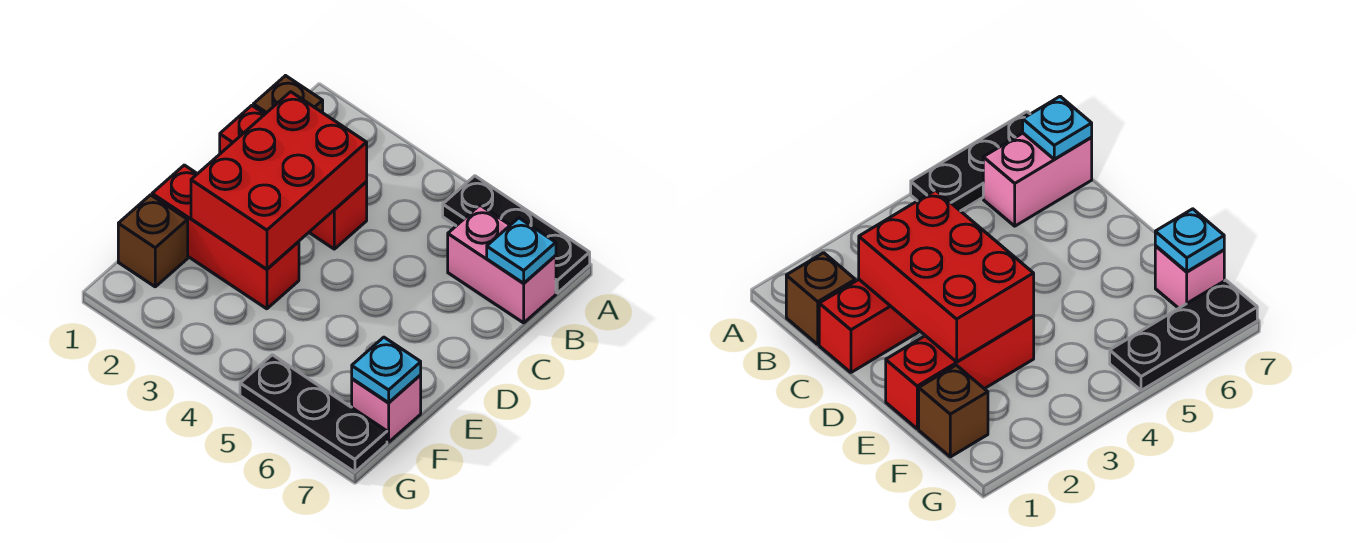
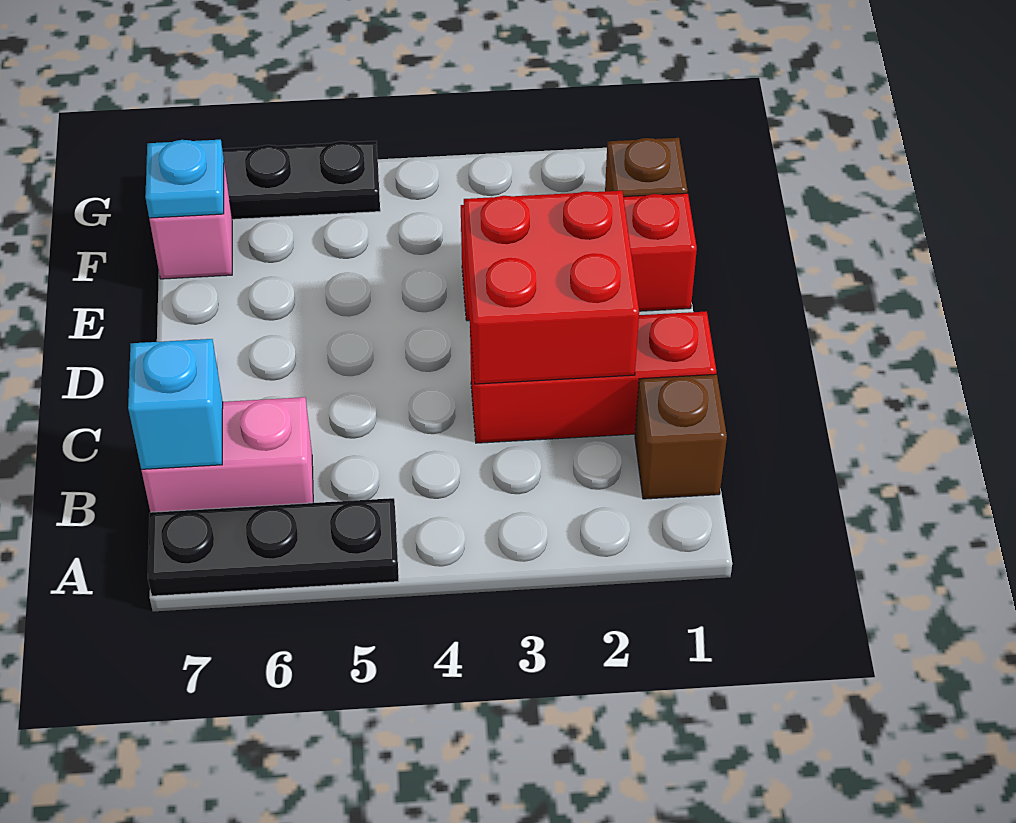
cyan plate B7 level 2 -> cyan brick B7 level 2
red brick C2:E3 level 2 -> red brick C2:D3 level 2

